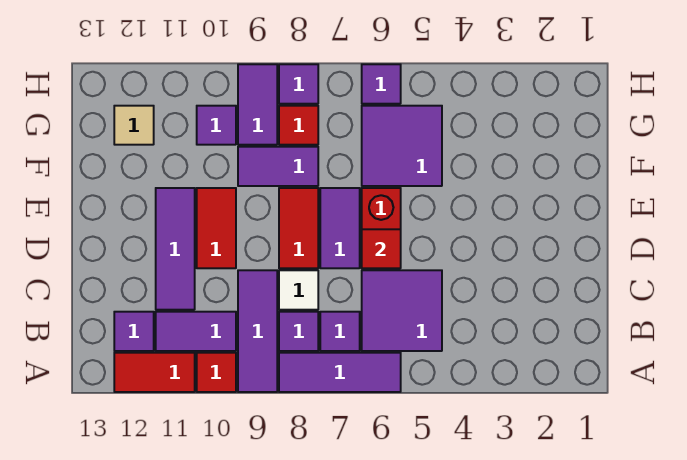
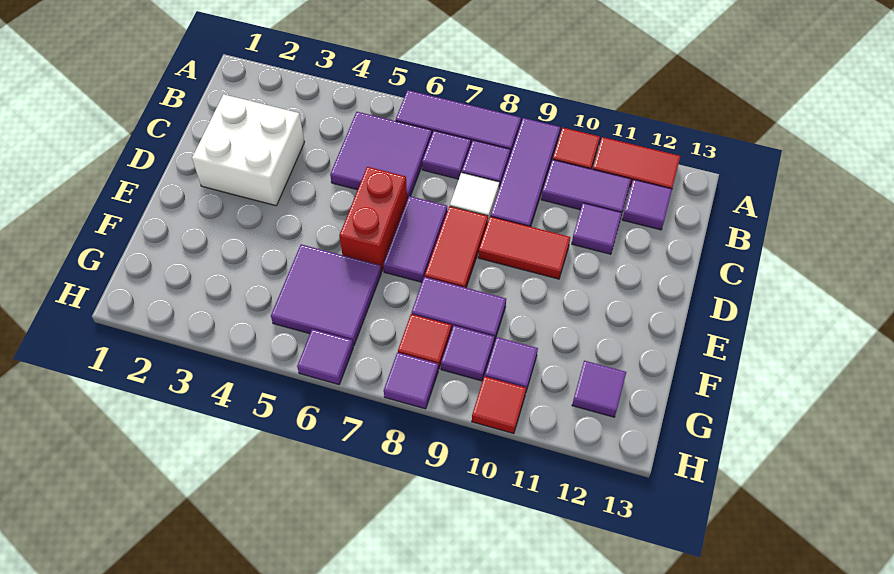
none -> white brick C2:D3 level 1
purple tile C11:E11 level 1 -> purple tile C11 level 1
red tile D6 level 2 -> red tile H10 level 1
red tile D10:E10 level 1 -> red tile D9:D10 level 1
purple tile G9:H9 level 1 -> purple tile G9 level 1
tan tile G12 level 1 -> purple tile G12 level 1

